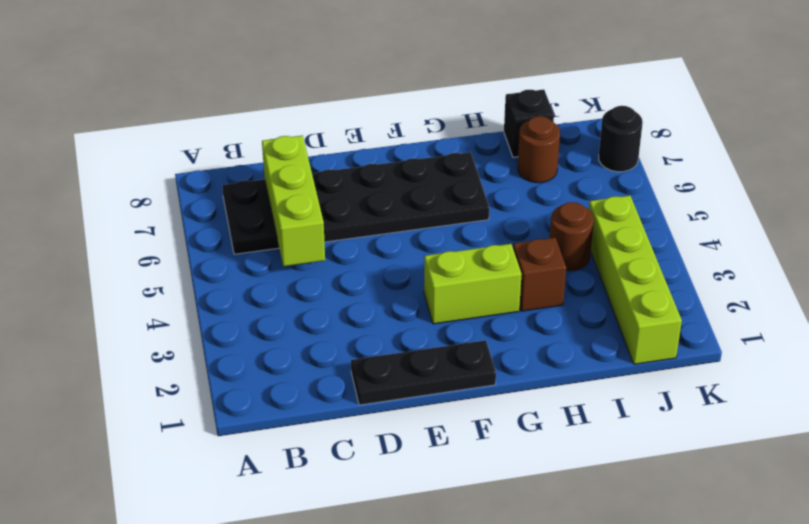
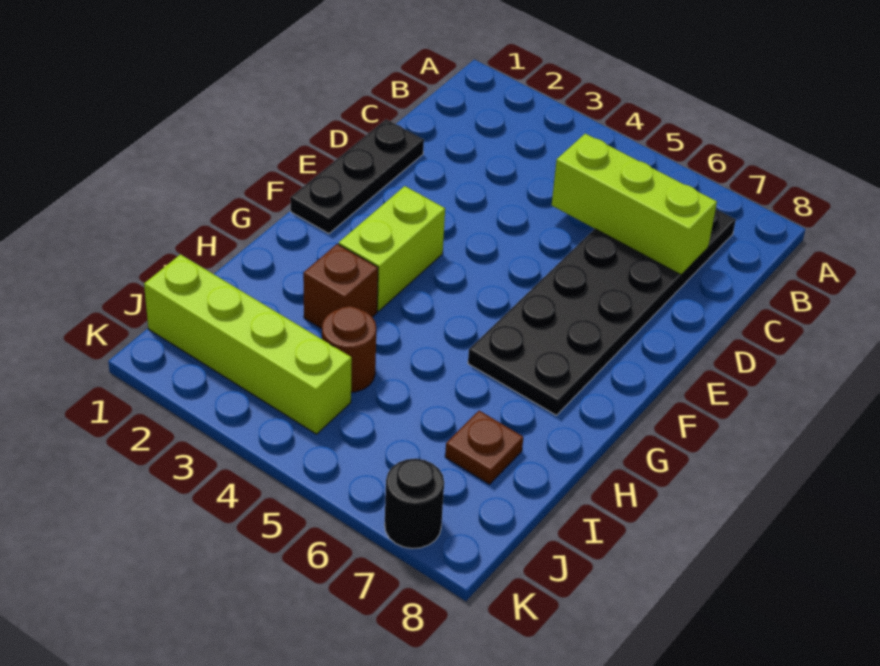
brown round brick I7 level 1 -> brown plate I7 level 1
black brick I8 level 1 -> none

